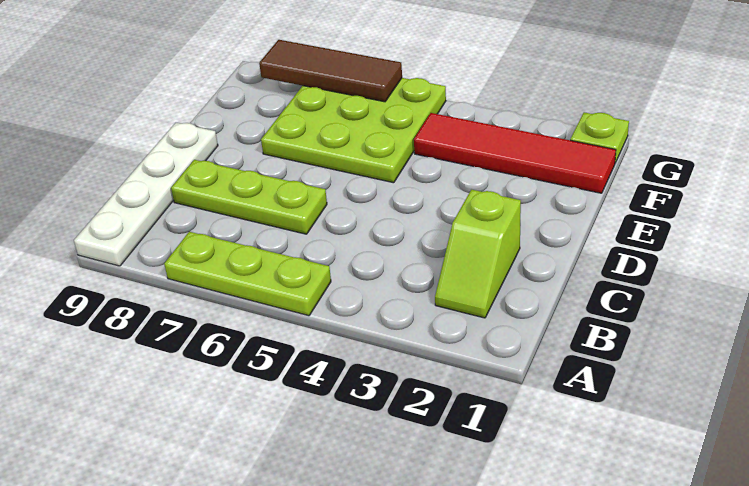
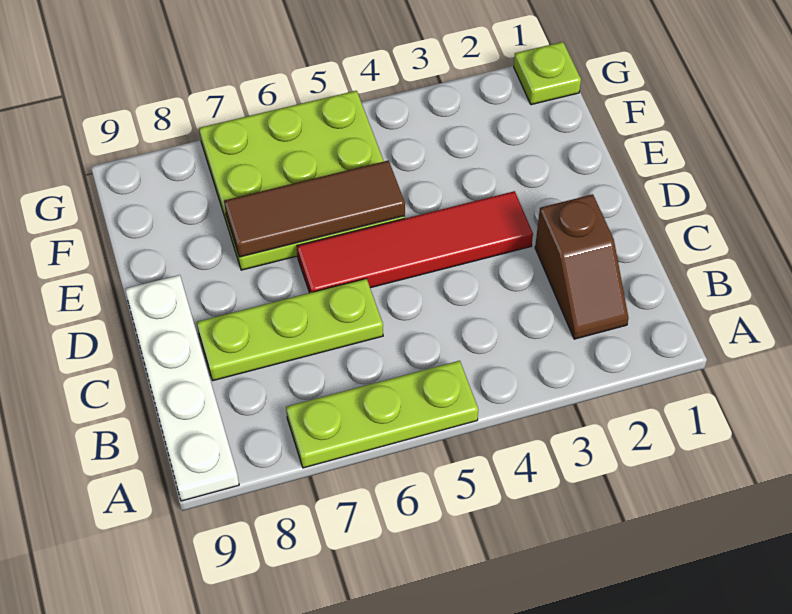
lime slope B2:C2 level 1 top C -> brown slope B2:C2 level 1 top C
red tile F1:F4 level 1 -> red tile D3:D6 level 1
brown tile G6:G8 level 2 -> brown tile E5:E7 level 2

